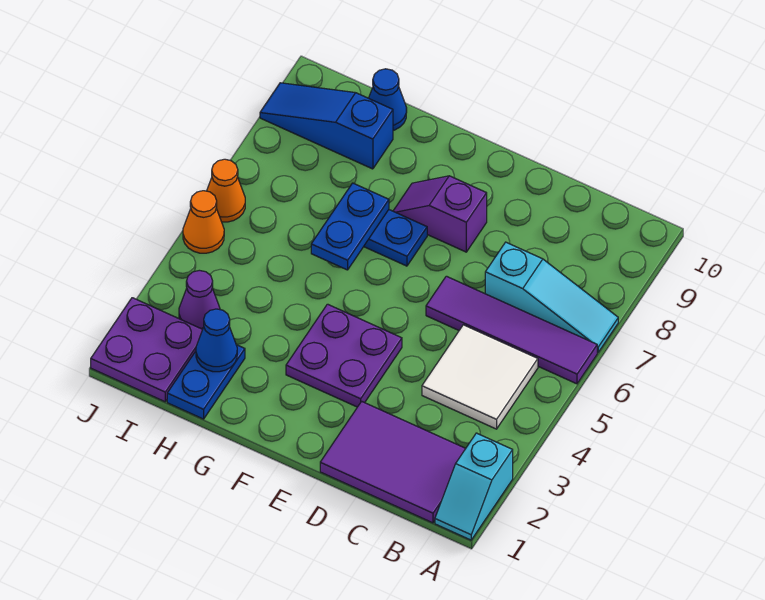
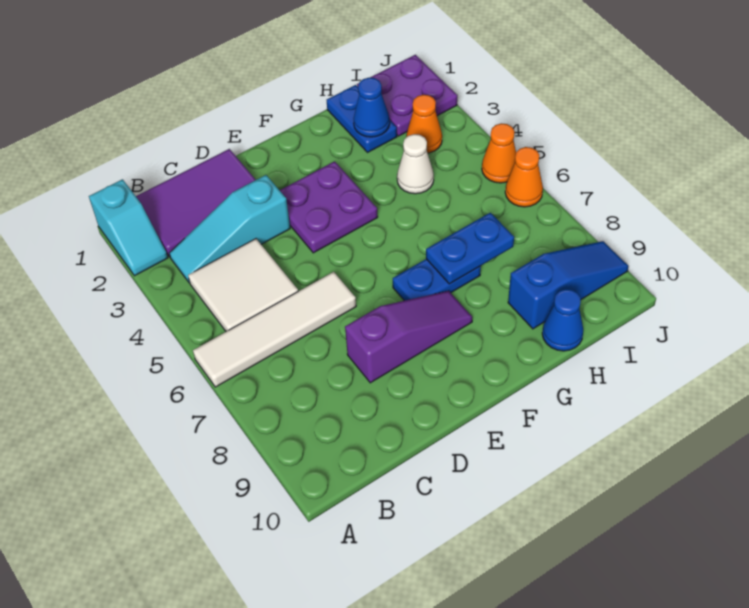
cyan slope A1:A2 level 1 top 2 -> cyan slope A1:A2 level 1 top 1
purple tile A6:D6 level 1 -> white tile A6:D6 level 1
cyan slope A7:C7 level 1 top C -> cyan slope B3:D3 level 1 top D
purple slope E8:F8 level 1 top E -> purple slope D8:F8 level 1 top D
blue plate G6:G7 level 2 -> blue plate G7:H7 level 2
none -> white cone H4 level 1
purple cone I3 level 1 -> orange cone I3 level 1

